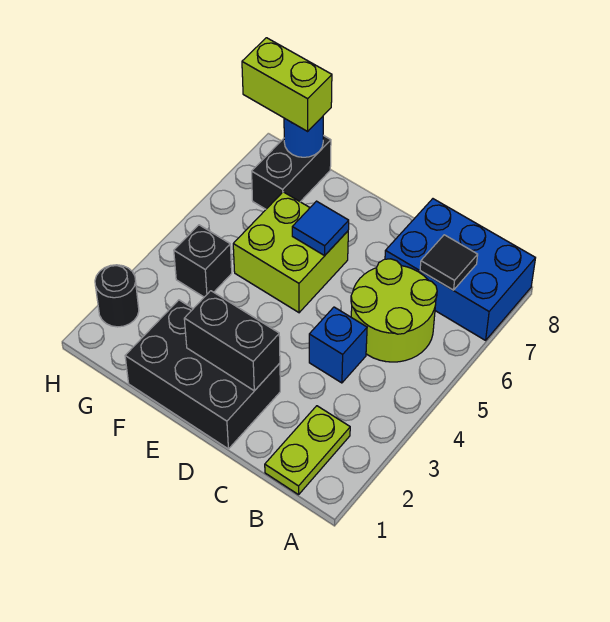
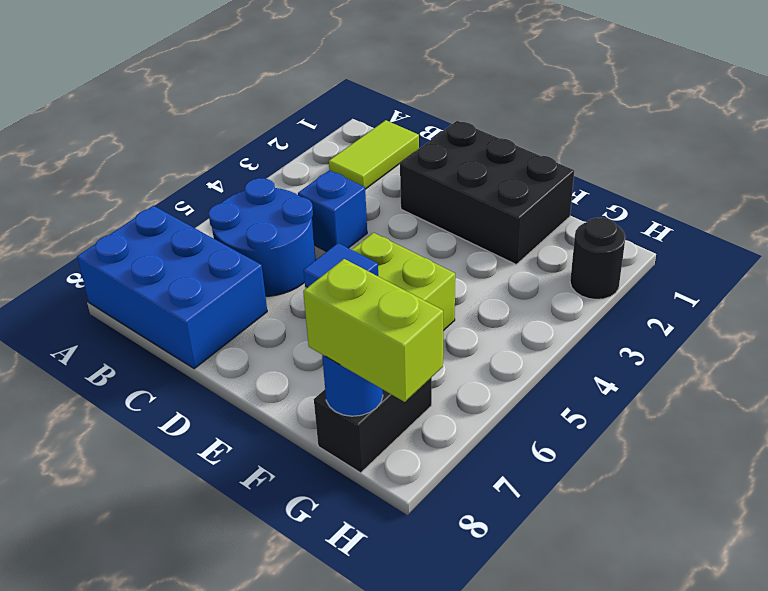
lime plate B1:B2 level 1 -> lime tile B1:B2 level 1
lime round brick B5:C6 level 1 -> blue round brick B5:C6 level 1
black tile B7 level 2 -> none
black brick D2:E2 level 2 -> none
black brick G4 level 1 -> none

